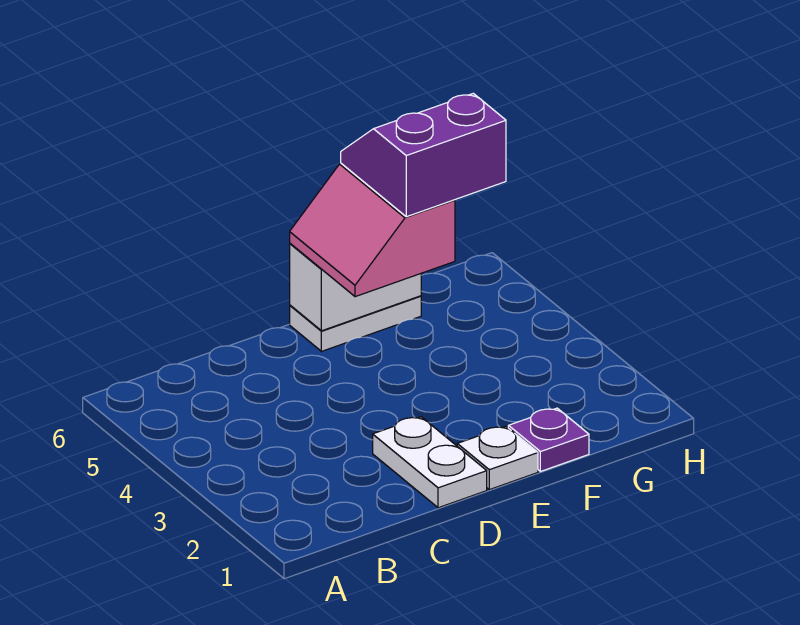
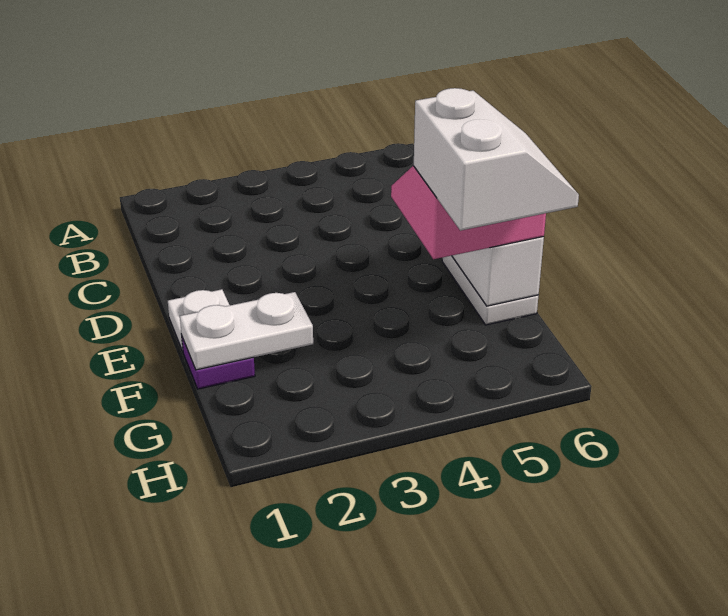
white plate D1:D2 level 1 -> white plate F1:F2 level 2
purple slope F5:G6 level 4 top 5 -> white slope F5:G6 level 4 top 5

